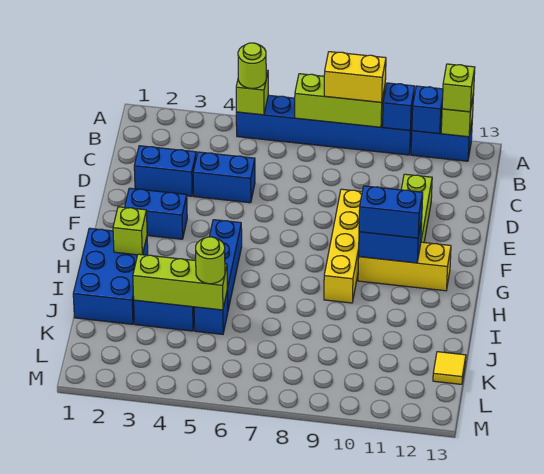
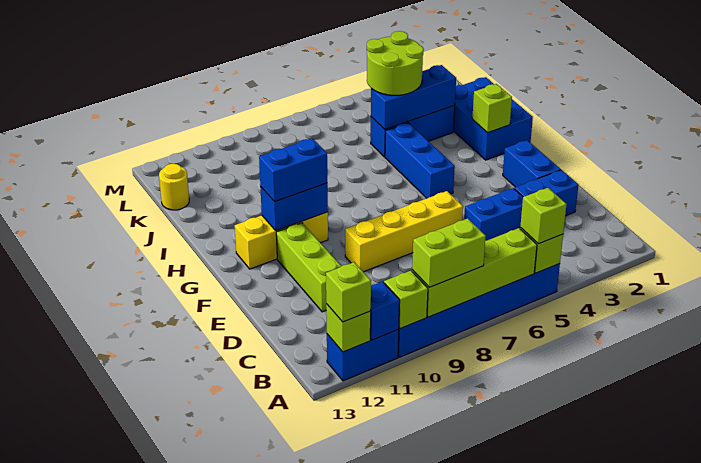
lime round brick A5 level 3 -> lime brick A5 level 3
lime brick A7:A9 level 2 -> lime brick A6:A9 level 2
yellow brick A8:A9 level 3 -> lime brick A8:A9 level 3
blue brick A10 level 2 -> lime brick A10 level 2
yellow brick E9:H9 level 1 -> yellow brick E6:E9 level 1
blue brick F2:F3 level 1 -> blue brick E2:F2 level 1
lime brick J3:J5 level 2 -> blue brick J3:J5 level 2
lime round brick J5 level 3 -> lime round brick J4:K5 level 3
yellow tile K13 level 1 -> yellow round brick K13 level 1

